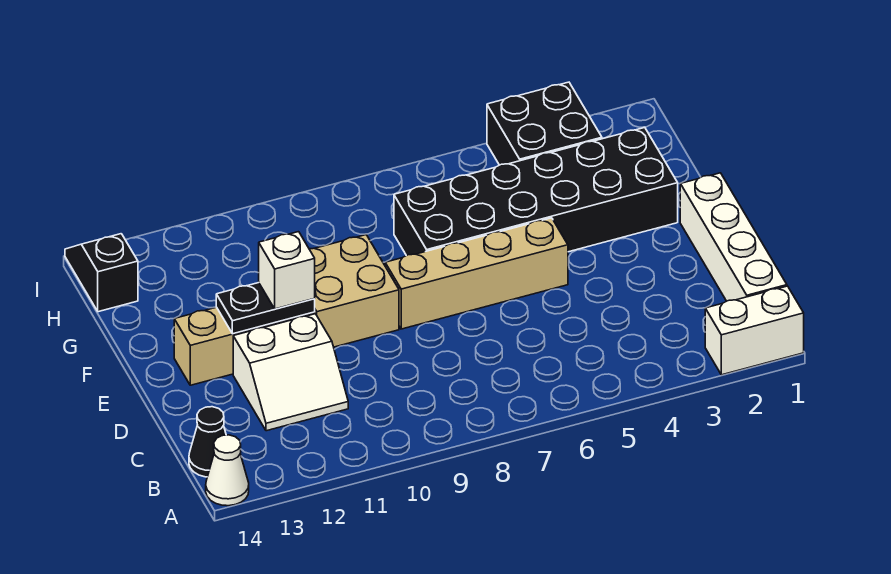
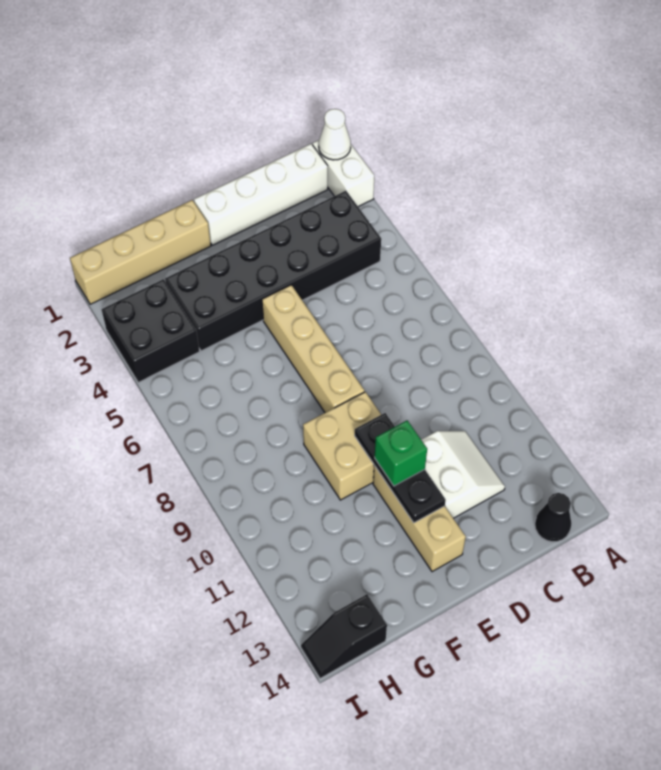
white cone A14 level 1 -> white cone A1 level 2
black plate E11:E12 level 2 -> black plate E10:E12 level 2
white brick E11 level 3 -> green brick E11 level 3
none -> tan brick F1:I1 level 1
black brick F2:G7 level 1 -> black brick B3:G4 level 1

